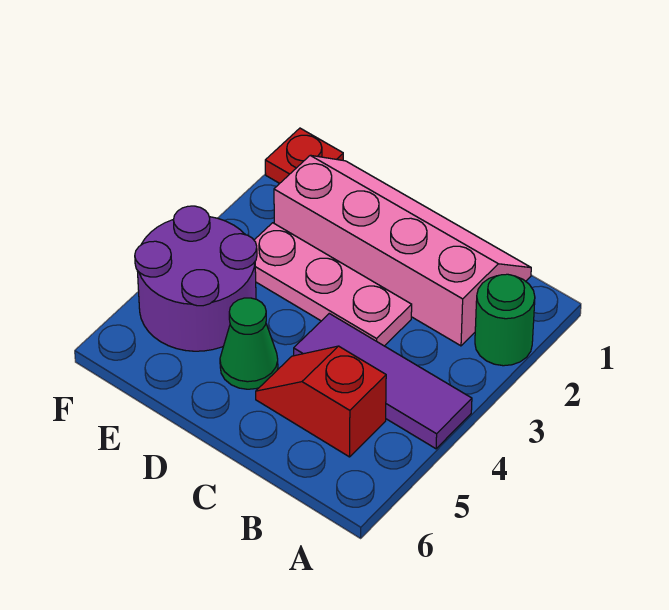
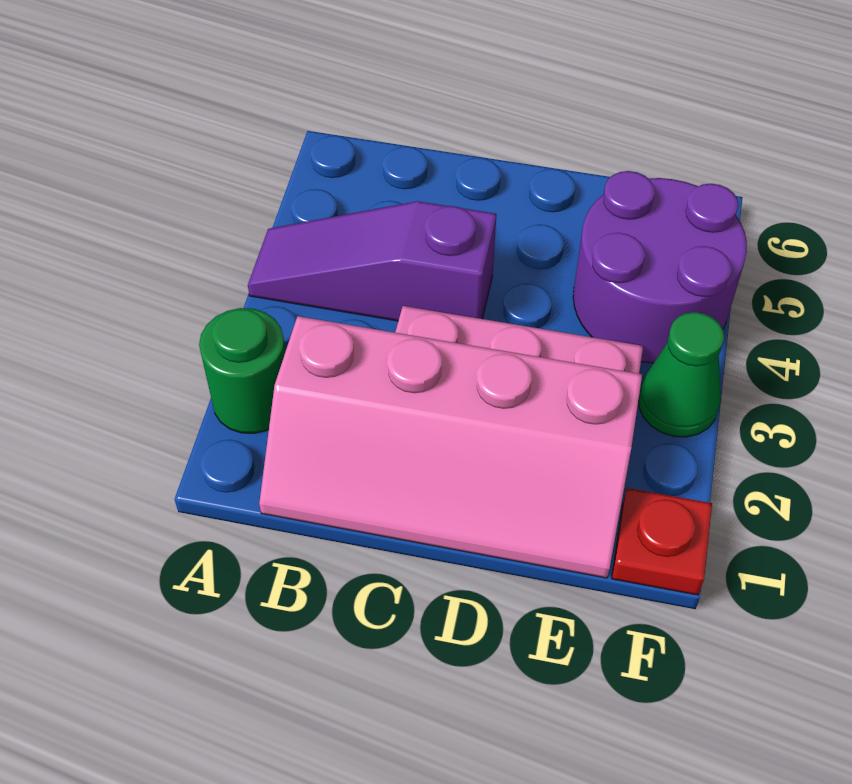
purple tile A4:C4 level 1 -> purple slope A4:C4 level 1 top C
red slope B5:C5 level 1 top B -> none
green cone D5 level 1 -> green cone F3 level 1

